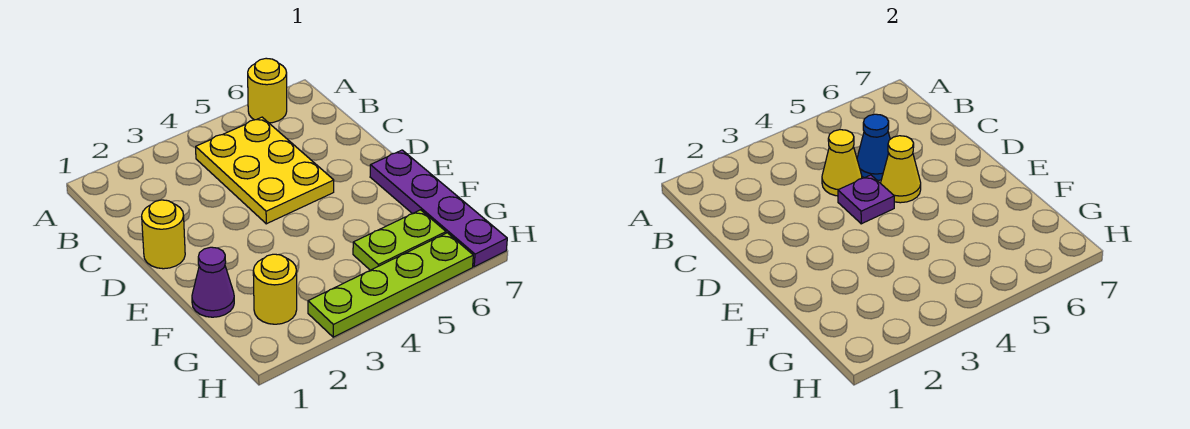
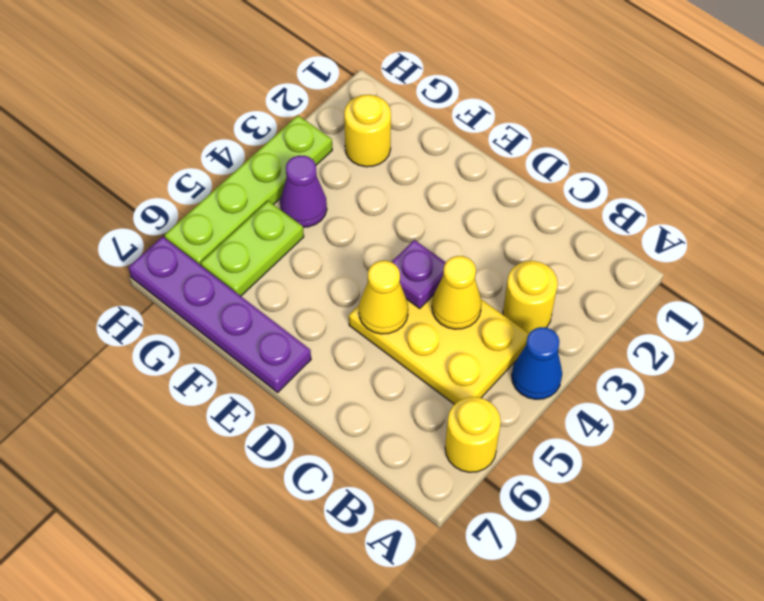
blue cone C5 level 2 -> blue cone A4 level 1
yellow round brick D1 level 1 -> yellow round brick B3 level 1
purple cone F1 level 1 -> purple cone G4 level 1

